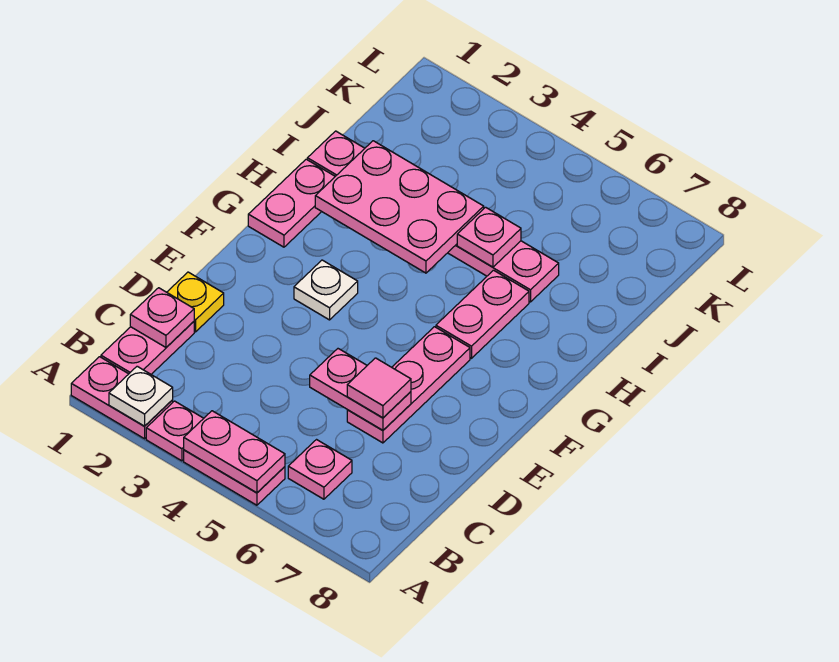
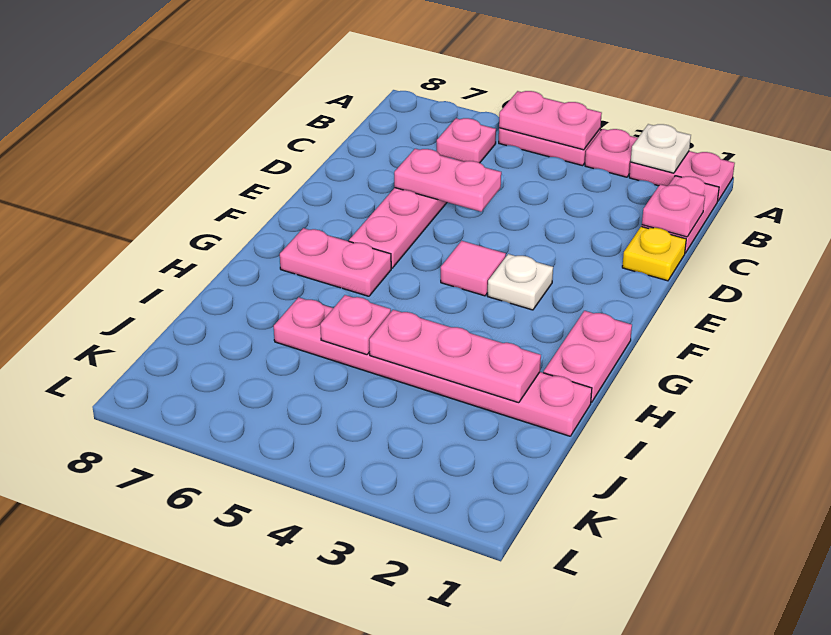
pink tile D6 level 3 -> pink tile F4 level 1
pink plate G6:H6 level 1 -> pink plate G6:G7 level 1
pink plate H2:I4 level 2 -> pink plate I2:I4 level 2

